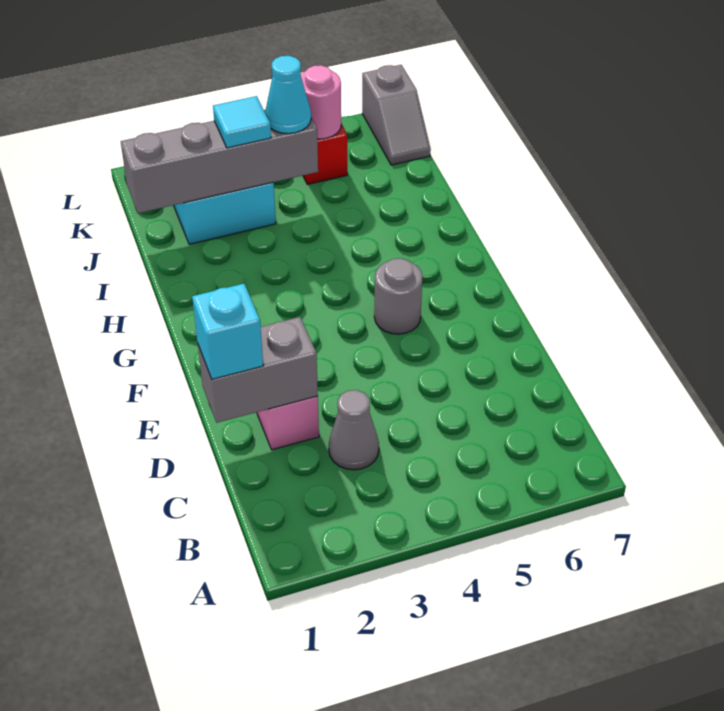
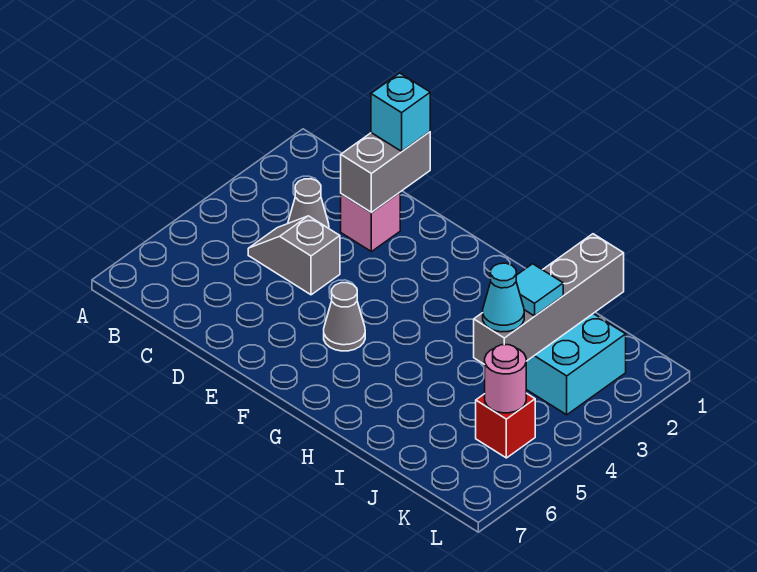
grey round brick F5 level 1 -> grey cone F5 level 1
grey slope K7:L7 level 1 top L -> grey slope C4:D4 level 1 top D

